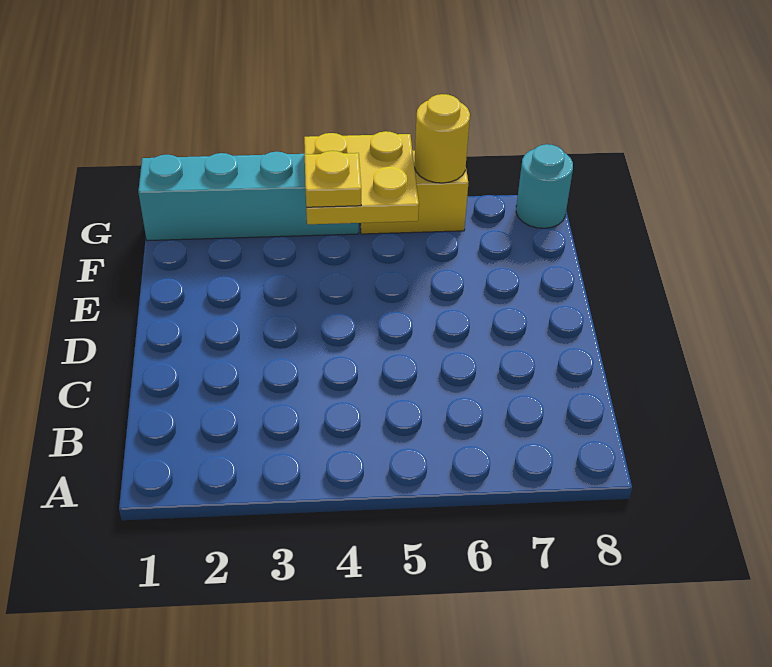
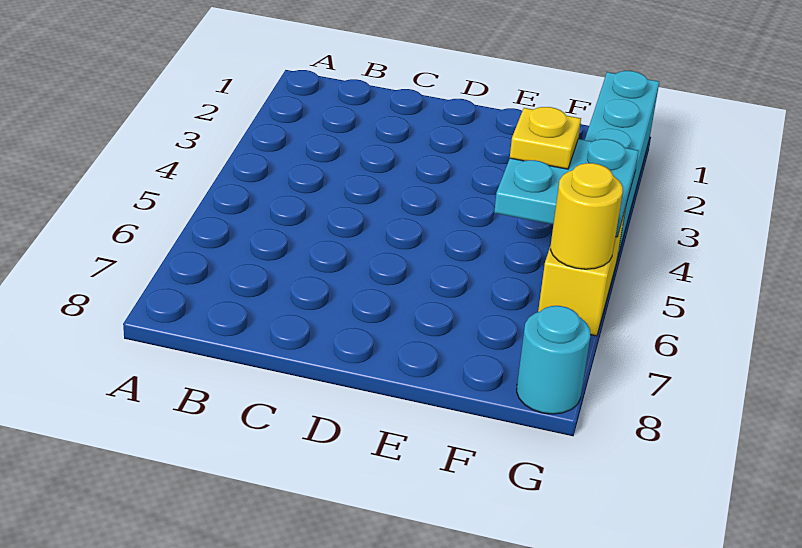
yellow plate F4:G5 level 2 -> cyan plate F4:G5 level 2

